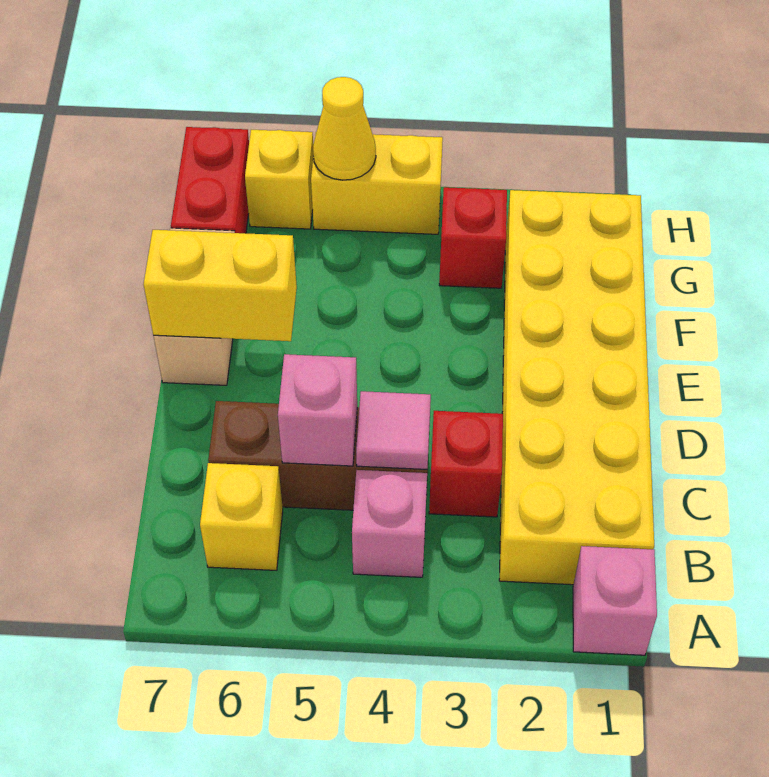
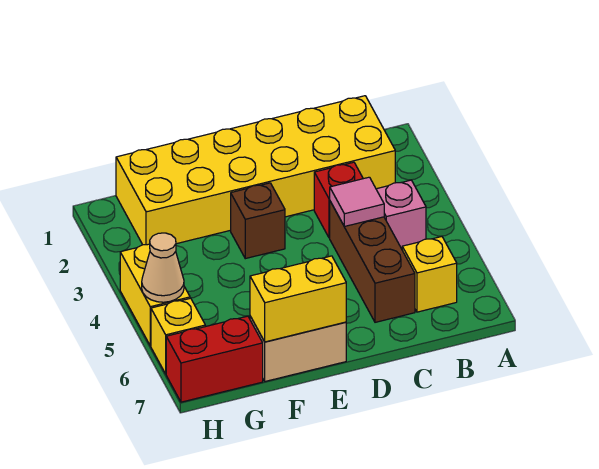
pink brick A1 level 1 -> none
pink brick C5 level 2 -> none
none -> brown brick E3 level 1
yellow brick E6:E7 level 2 -> yellow brick E7:F7 level 2
red brick G3 level 1 -> none
yellow cone H5 level 2 -> tan cone H5 level 2

